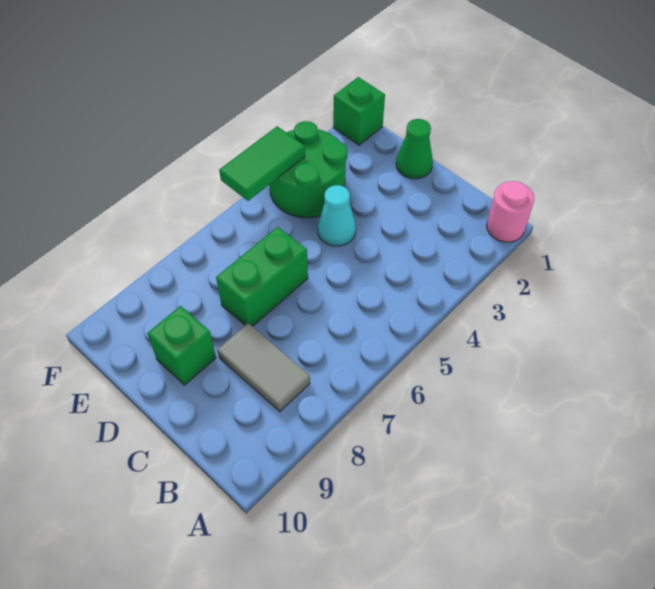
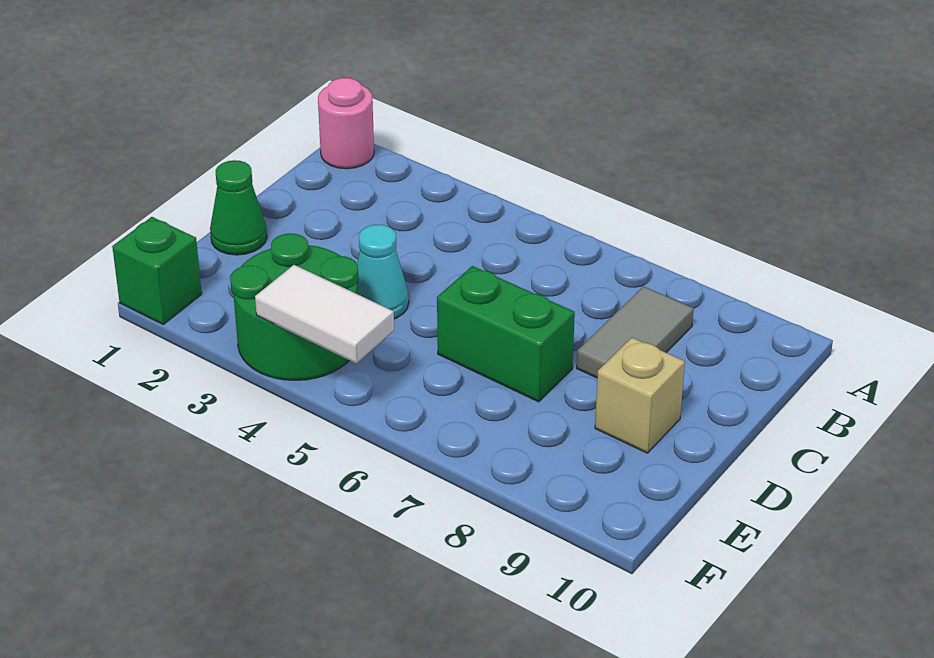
green brick D9 level 1 -> tan brick D9 level 1
green tile F4:F5 level 2 -> white tile F4:F5 level 2

